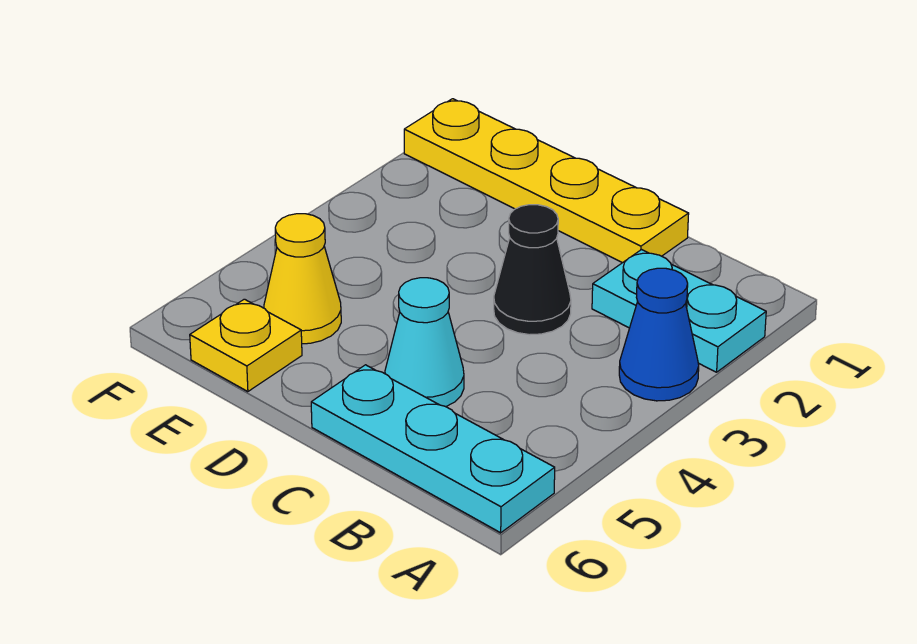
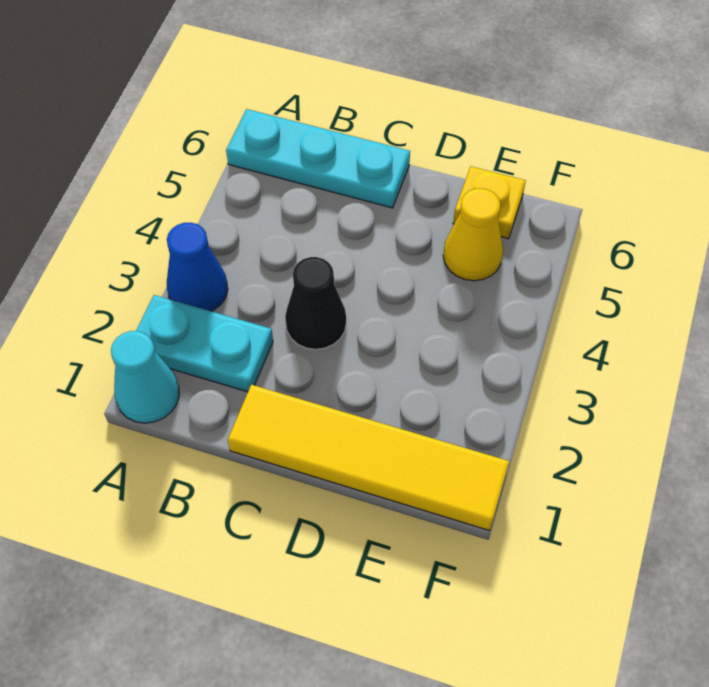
yellow plate C1:F1 level 1 -> yellow tile C1:F1 level 1
cyan cone C5 level 1 -> cyan cone A1 level 1

